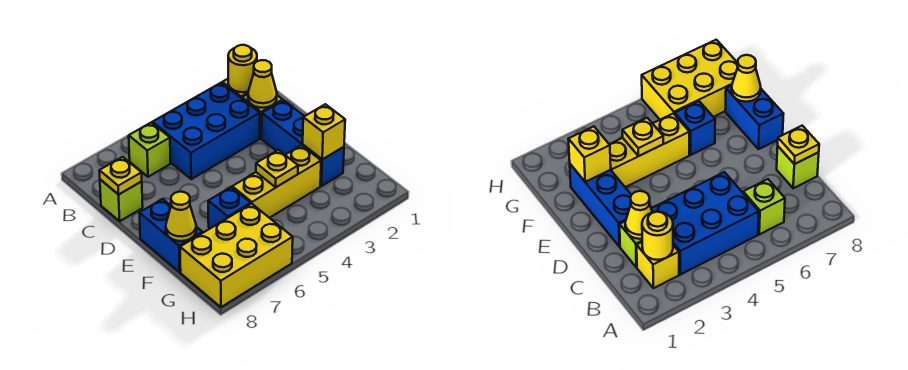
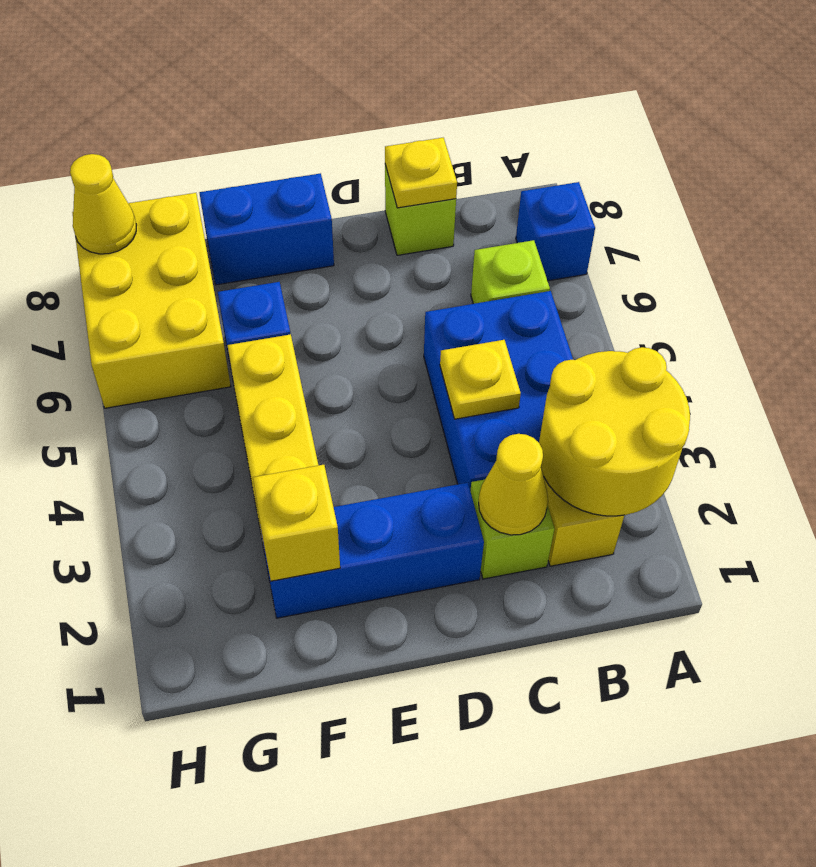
none -> blue brick A7 level 1
yellow round brick B2 level 2 -> yellow round brick A2:B3 level 2
yellow plate F4 level 2 -> yellow plate C4 level 2
yellow cone F8 level 2 -> yellow cone H8 level 2

